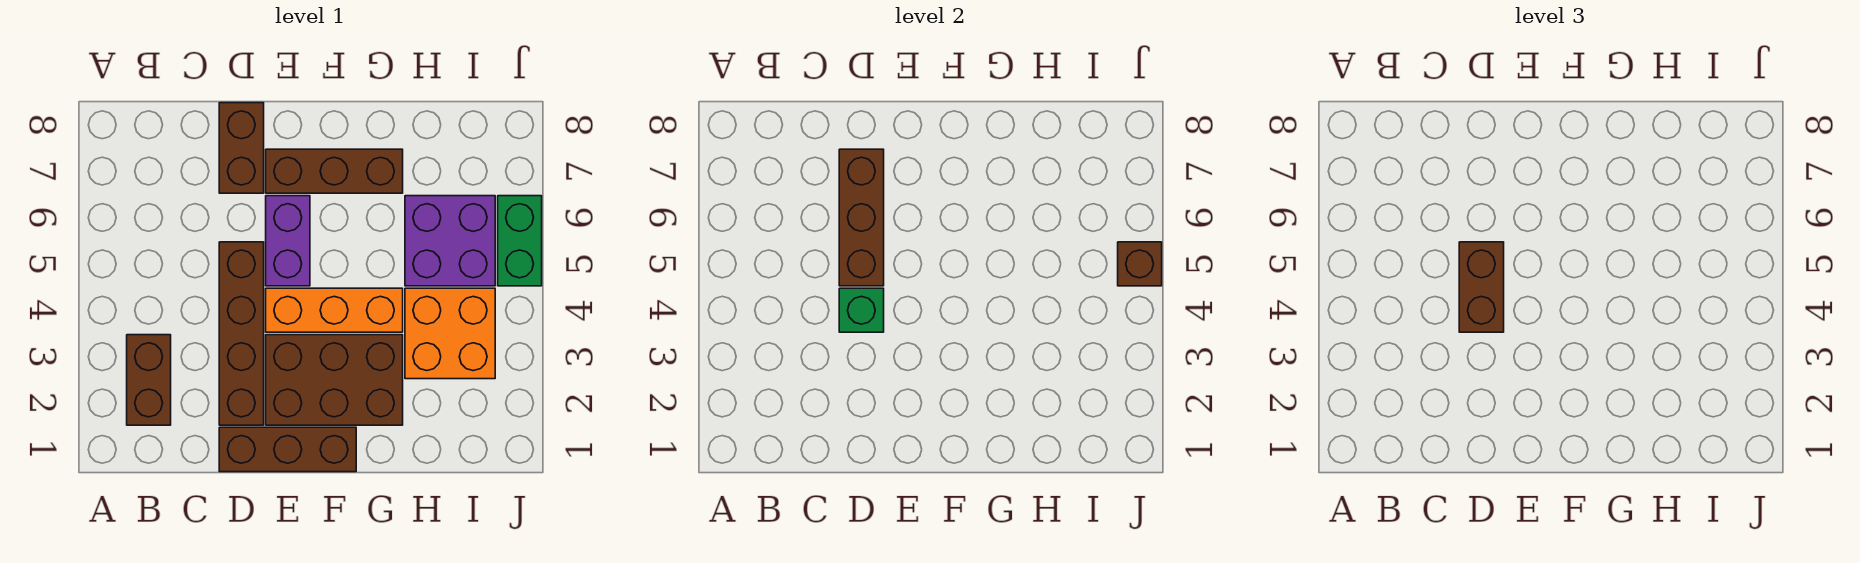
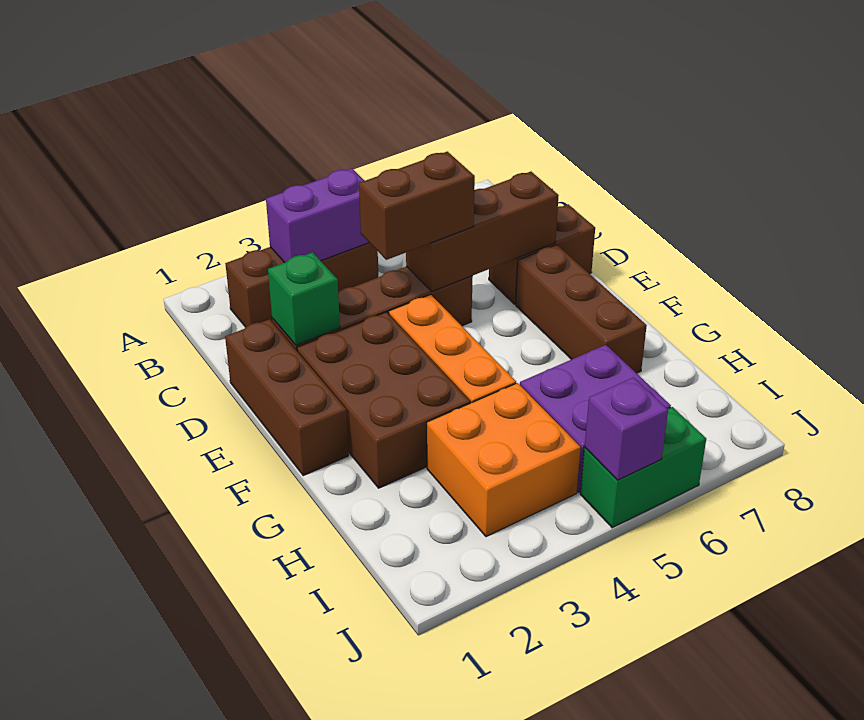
brown brick B2:B3 level 1 -> brown brick B2:B4 level 1
green brick D4 level 2 -> green brick D2 level 2
purple brick E5:E6 level 1 -> purple brick B3:B4 level 2
brown brick J5 level 2 -> purple brick J5 level 2

